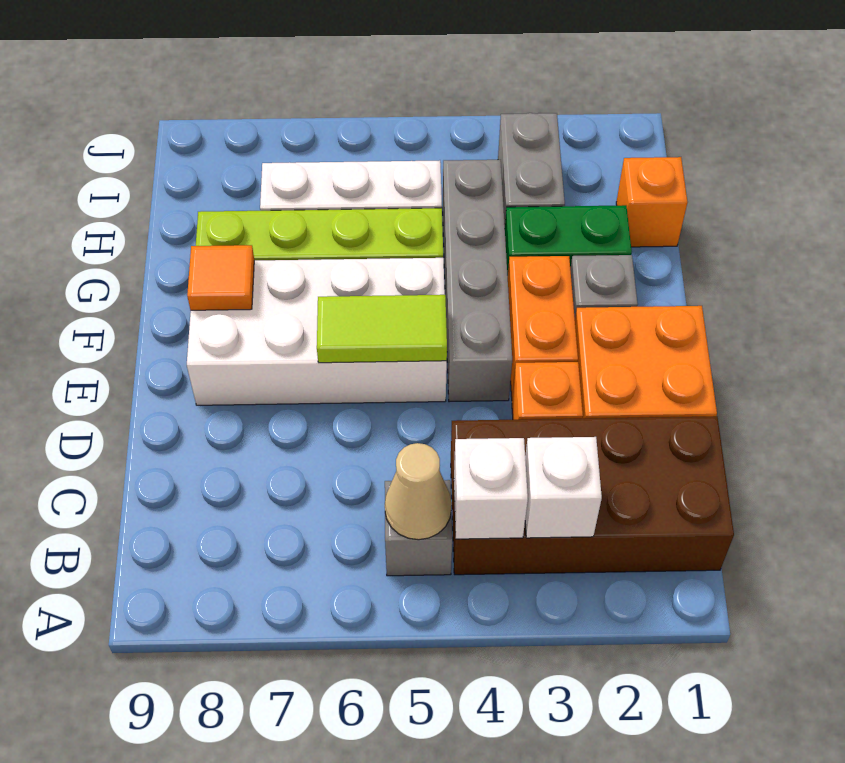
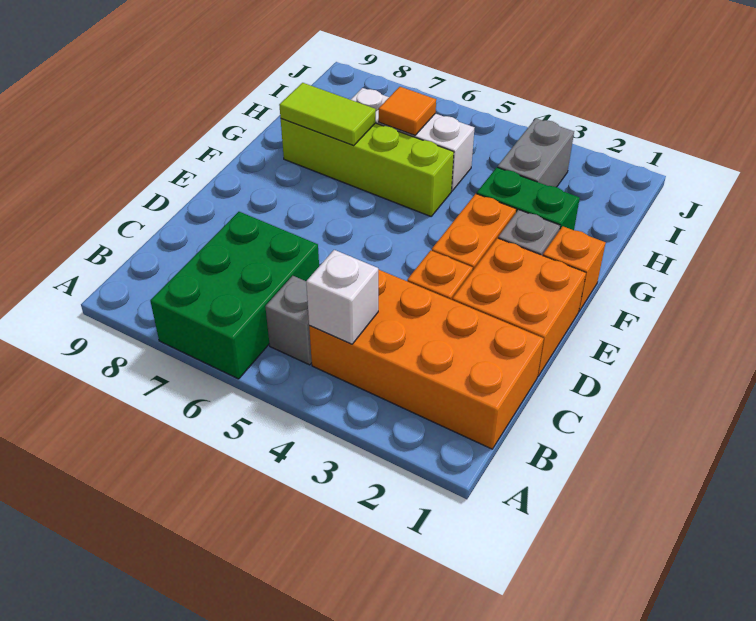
none -> green brick A6:C7 level 1
brown brick B1:C4 level 1 -> orange brick B1:C4 level 1
white brick B3 level 2 -> none
tan cone B5 level 2 -> none
grey brick E4:H4 level 1 -> none
white brick E5:F8 level 1 -> none
lime tile E5:E6 level 2 -> lime tile G7:G8 level 2
orange tile F8 level 2 -> orange tile H6 level 2
orange brick H1 level 1 -> orange brick F1 level 1

